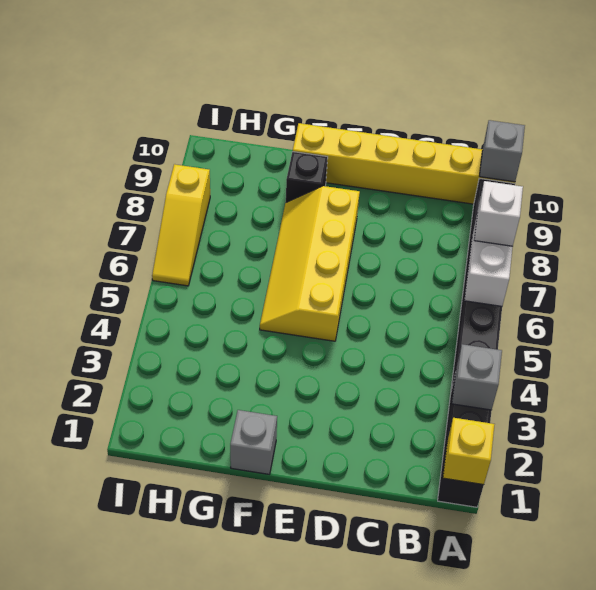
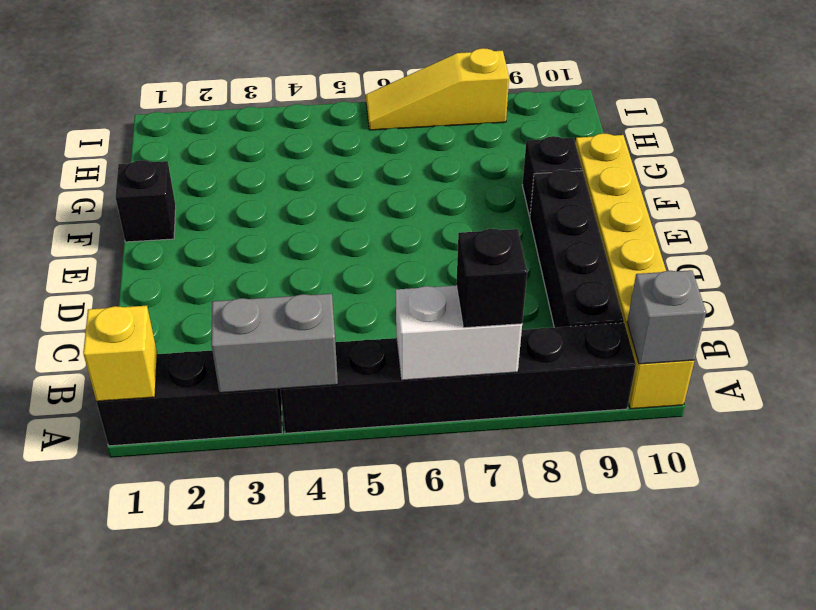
grey brick A3 level 2 -> grey brick A3:A4 level 2
white brick A7 level 3 -> black brick A7 level 3
none -> black brick B9:E9 level 1
yellow slope E5:F8 level 1 top E -> none
grey brick F1 level 1 -> black brick F1 level 1

